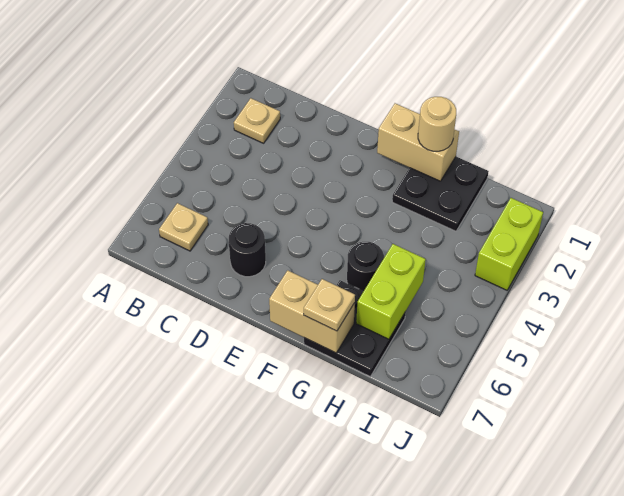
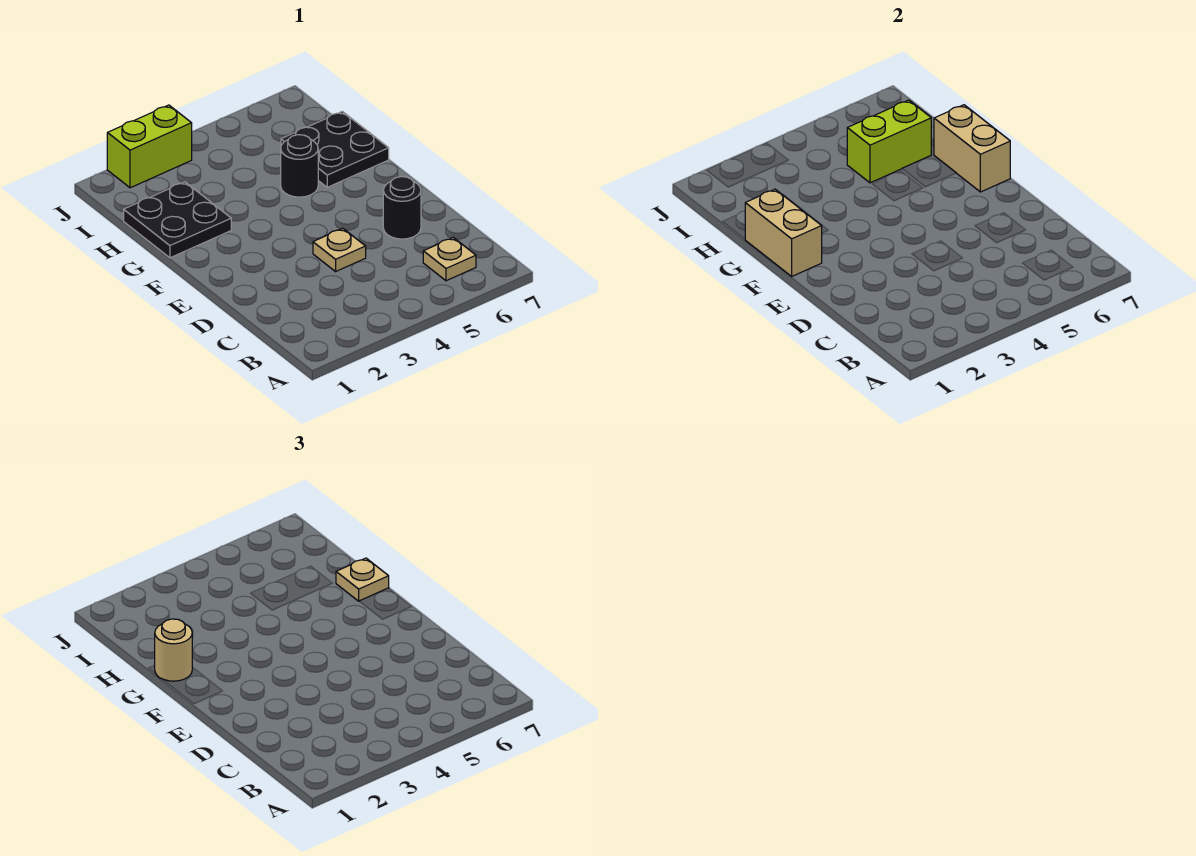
tan plate B2 level 1 -> tan plate D4 level 1

